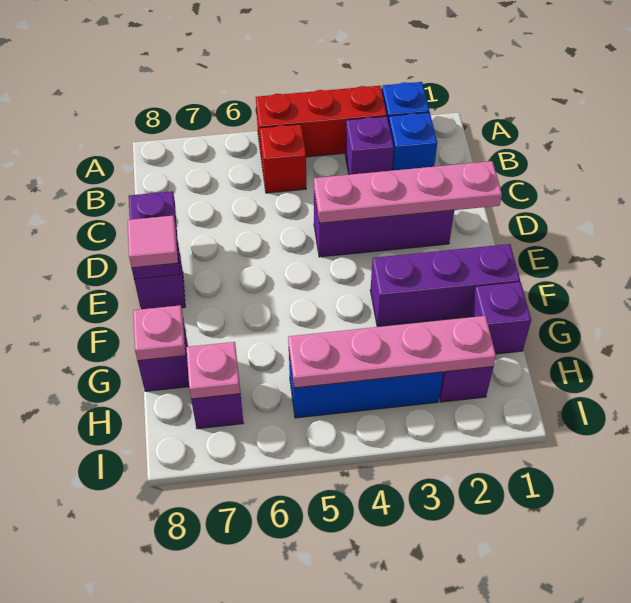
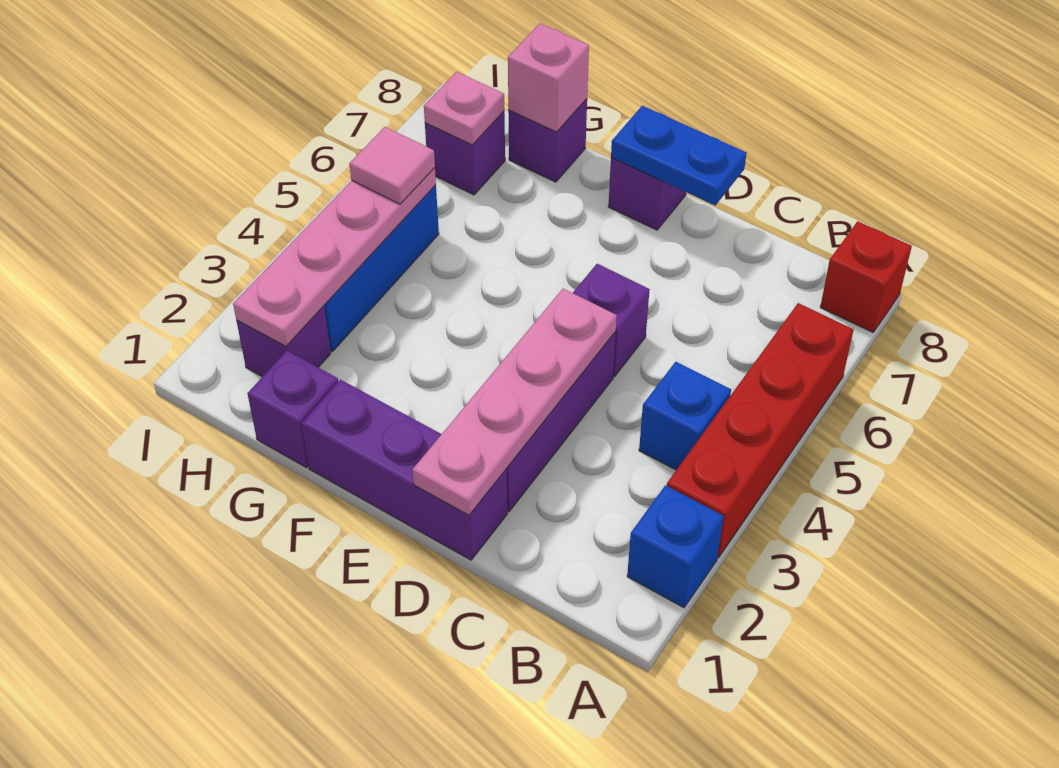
red brick A3:A5 level 1 -> red brick A3:A6 level 1
blue brick B2 level 1 -> blue brick B4 level 1
purple brick B3 level 1 -> purple brick D5 level 1
red brick B5 level 1 -> red brick A8 level 1
purple plate D8:E8 level 2 -> blue plate D8:E8 level 2
pink tile E8 level 3 -> pink tile H5 level 3
purple brick F1:F3 level 1 -> purple brick D1:F1 level 1
pink plate G8 level 2 -> pink brick G8 level 2

